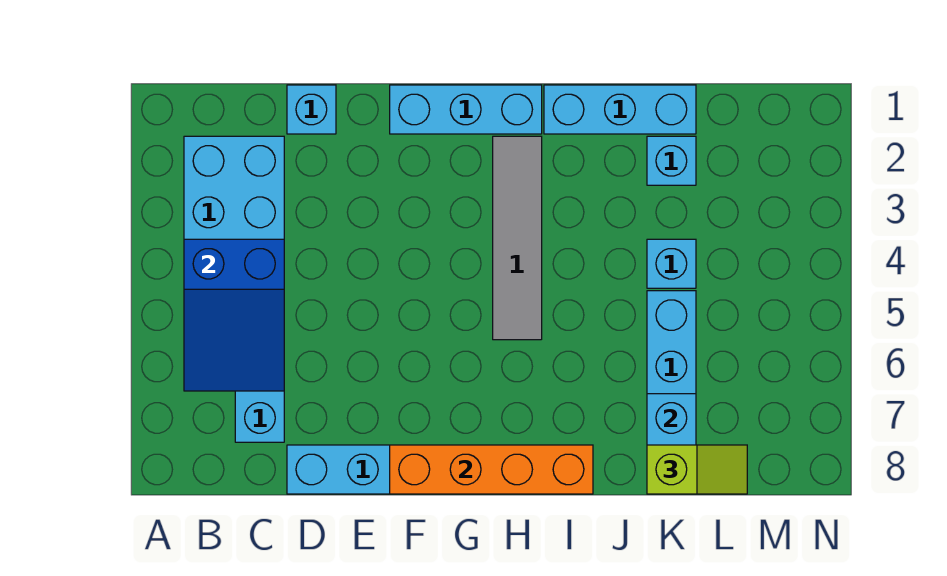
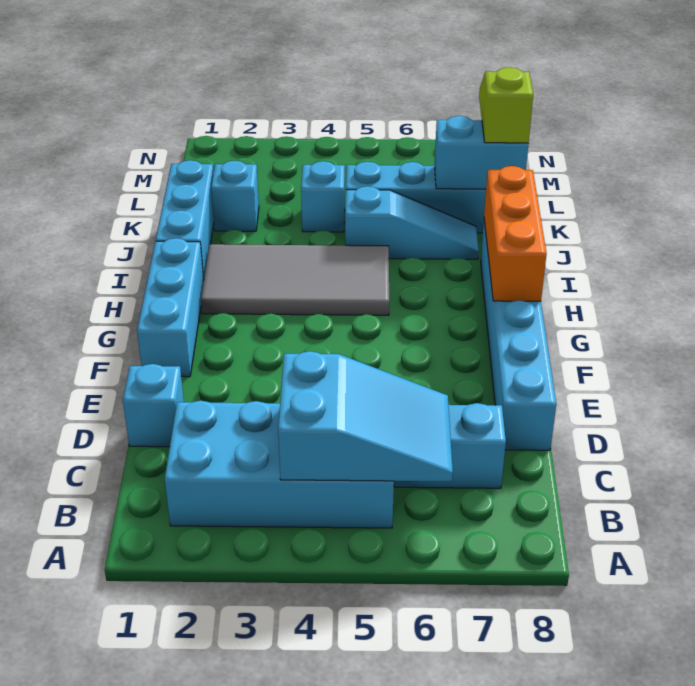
blue slope B4:C6 level 2 top 4 -> cyan slope B4:C6 level 2 top 4
orange brick F8:I8 level 2 -> orange brick G8:I8 level 2
grey tile H2:H5 level 1 -> grey tile H2:I5 level 1
none -> cyan slope J5:J7 level 1 top 5

